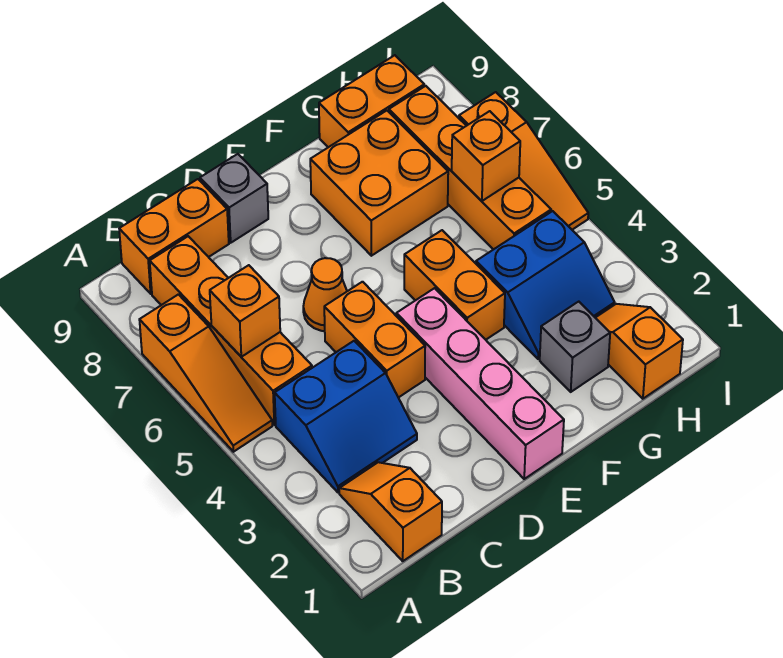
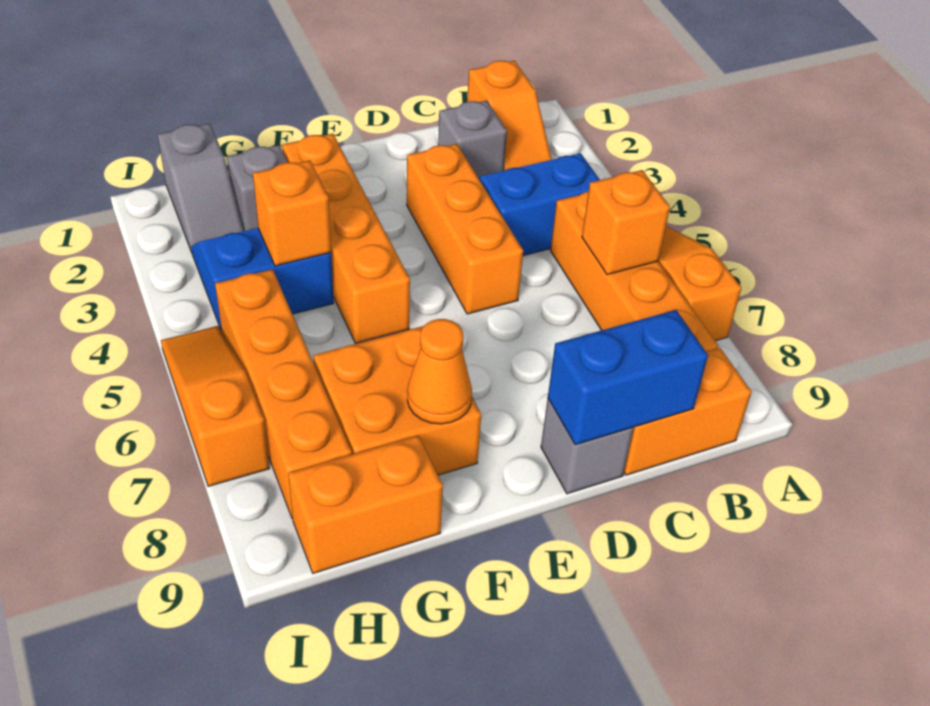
none -> grey brick C2 level 1
none -> blue brick C9:D9 level 2
orange brick D4:D5 level 1 -> orange brick D3:D5 level 1
orange cone D6 level 1 -> orange cone F8 level 2
pink brick E1:E4 level 1 -> none
orange brick F4:F5 level 1 -> orange brick F2:F5 level 1
orange slope H1:H2 level 1 top 1 -> grey slope H1:H2 level 1 top 1
orange brick H6 level 2 -> orange brick G4 level 2

